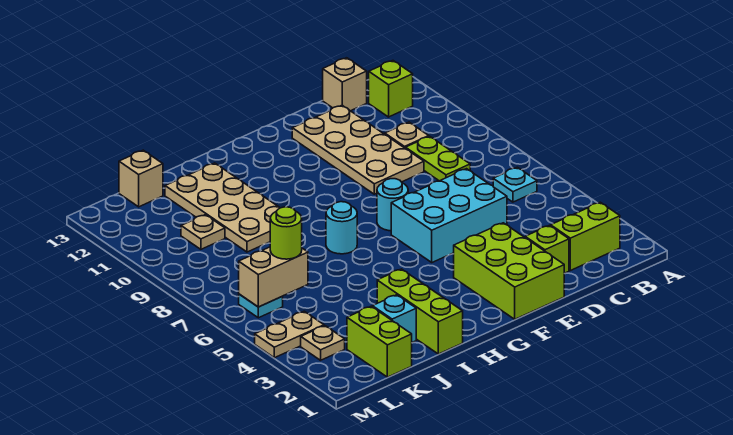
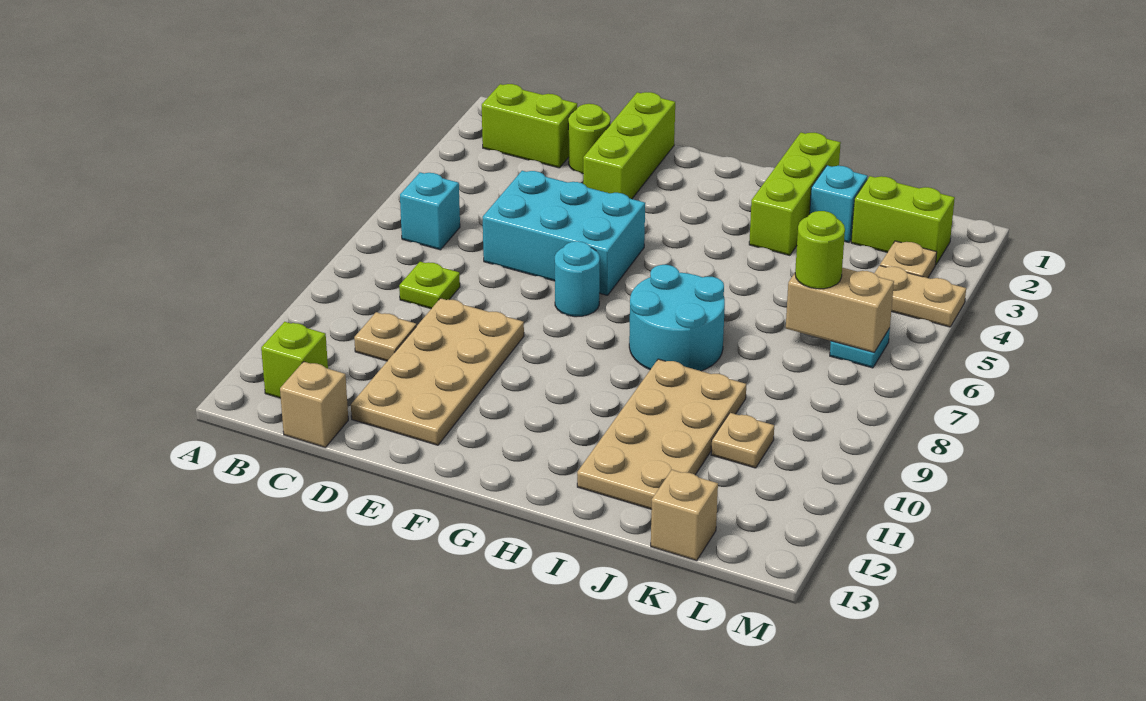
cyan plate B6 level 1 -> cyan brick B6 level 1
lime plate C8:C9 level 1 -> lime plate C8 level 1
lime brick D2 level 1 -> lime round brick D2 level 1
lime brick E1:F3 level 1 -> lime brick E1:E3 level 1
cyan round brick H7 level 1 -> cyan round brick H7:I8 level 1
lime brick K1:K2 level 1 -> lime brick K2:L2 level 1

